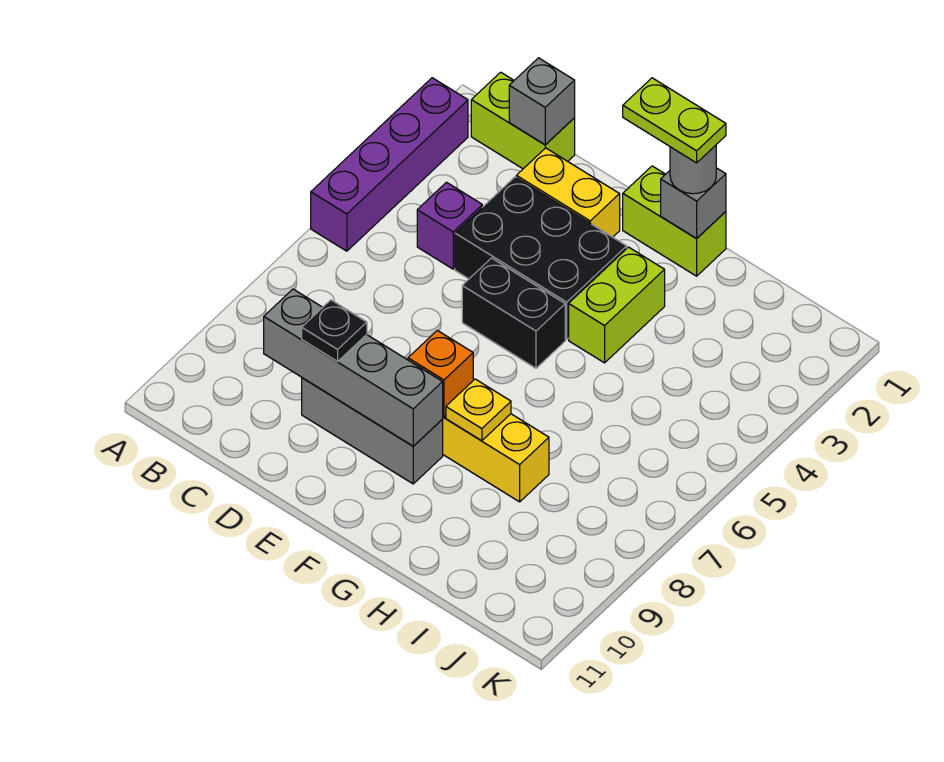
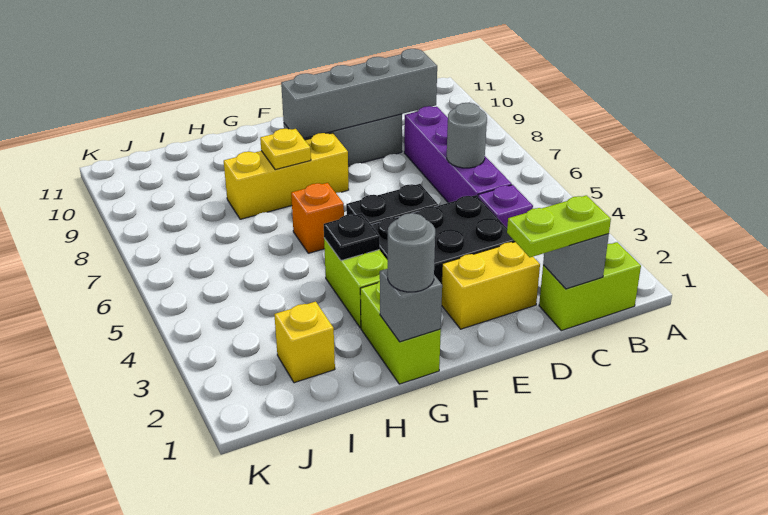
purple brick A2:A5 level 1 -> purple brick C5:C8 level 1
none -> grey round brick C6 level 2
black plate D9 level 3 -> black plate G4 level 2
lime brick F1:G1 level 1 -> lime brick G1:G2 level 1
lime plate F1:G1 level 4 -> lime plate C1:D1 level 3
orange brick F8 level 2 -> orange brick G6 level 1
none -> yellow brick I2 level 1

